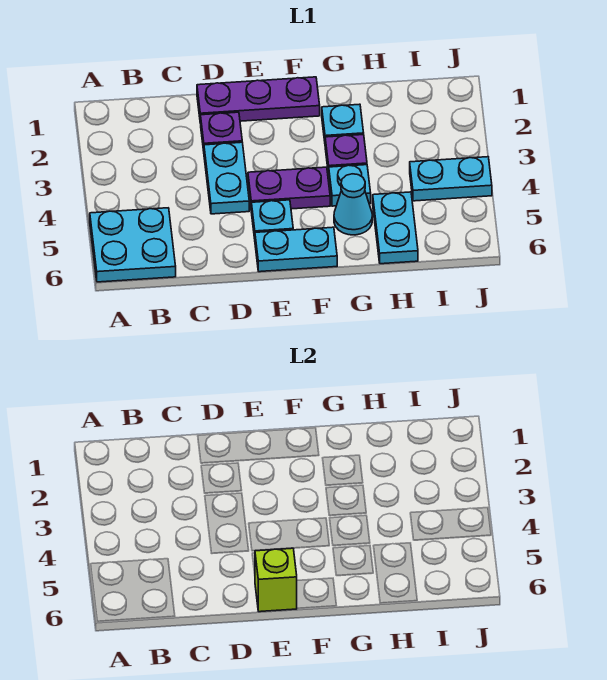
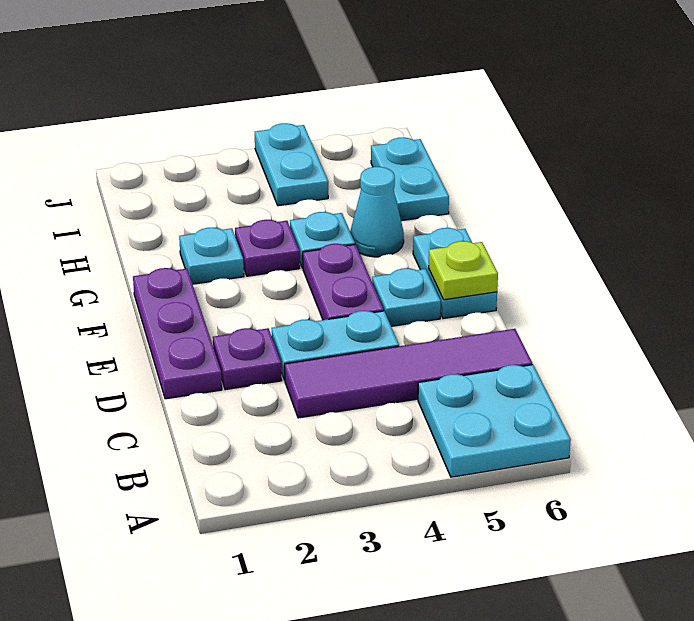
none -> purple tile C3:C6 level 1
lime brick E6 level 2 -> lime plate E6 level 2
cyan plate H5:H6 level 1 -> cyan plate H6:I6 level 1

